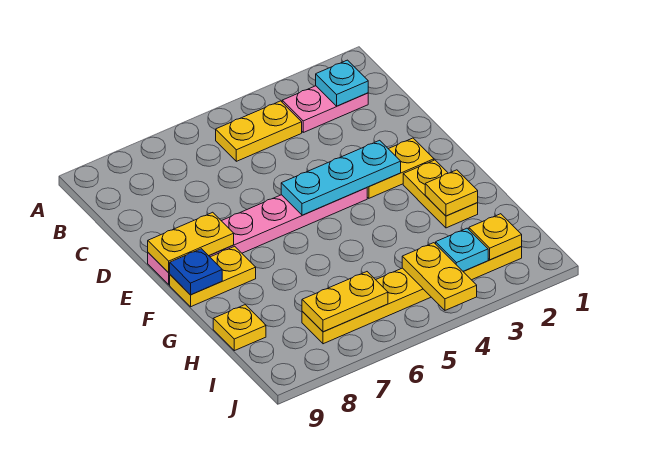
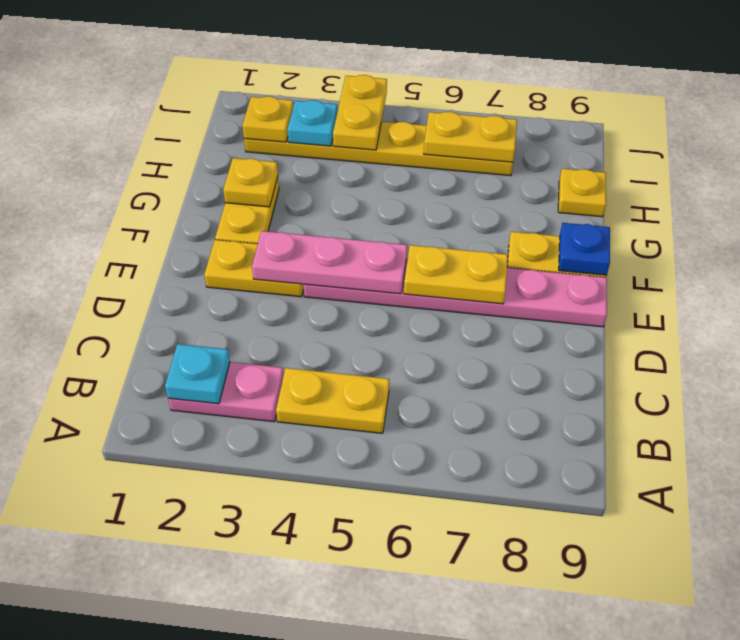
cyan plate E3:E5 level 2 -> pink plate E3:E5 level 2
yellow plate E8:E9 level 2 -> yellow plate E6:E7 level 2

